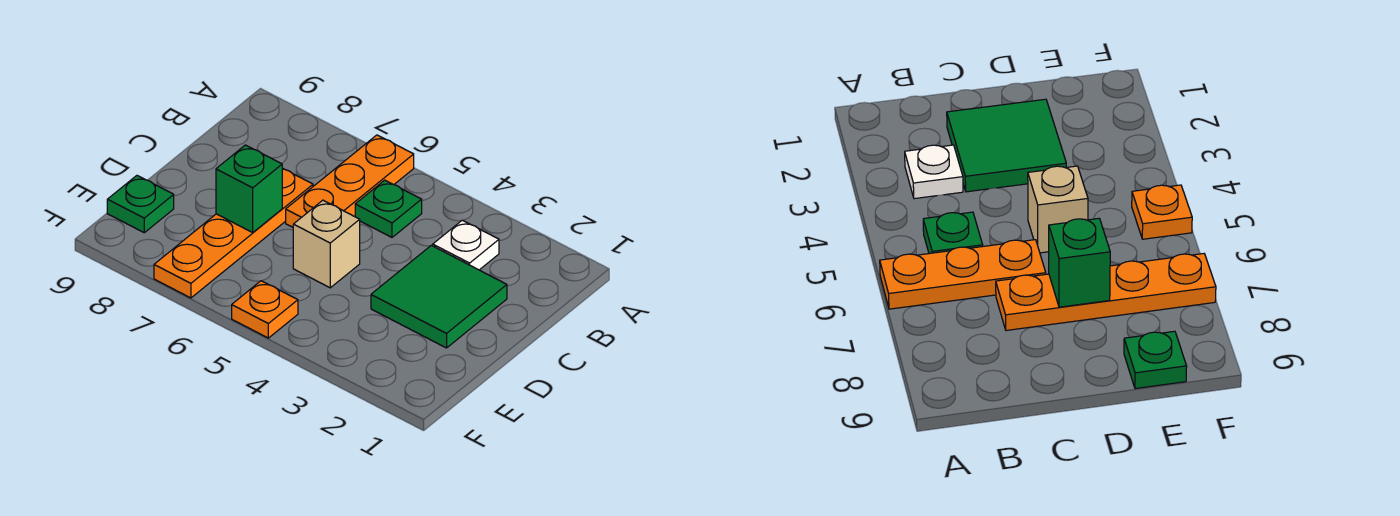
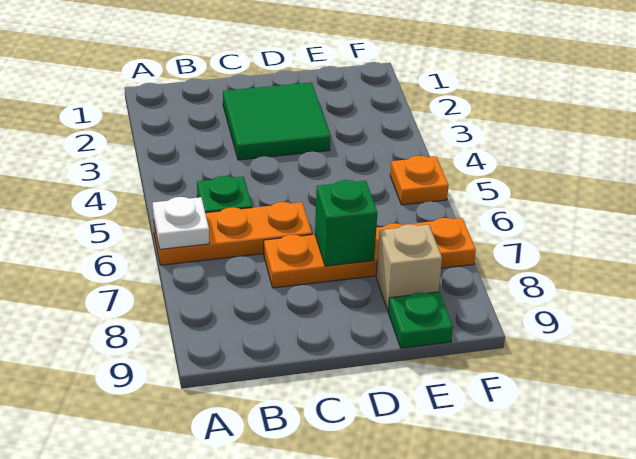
white plate B3 level 1 -> white plate A6 level 2
tan brick D5 level 1 -> tan brick E8 level 1

